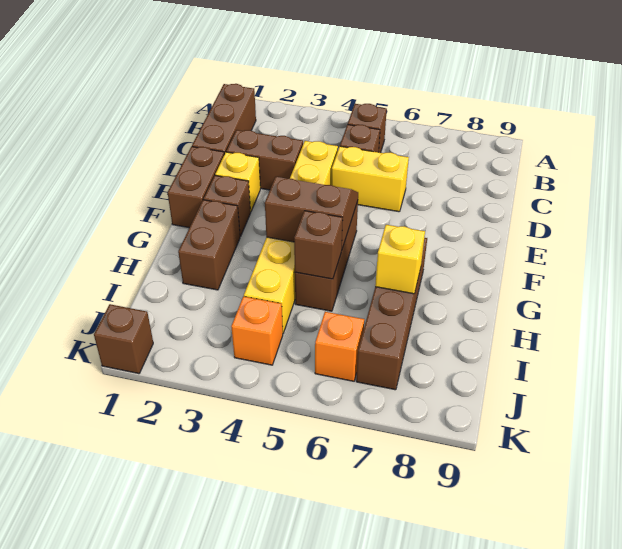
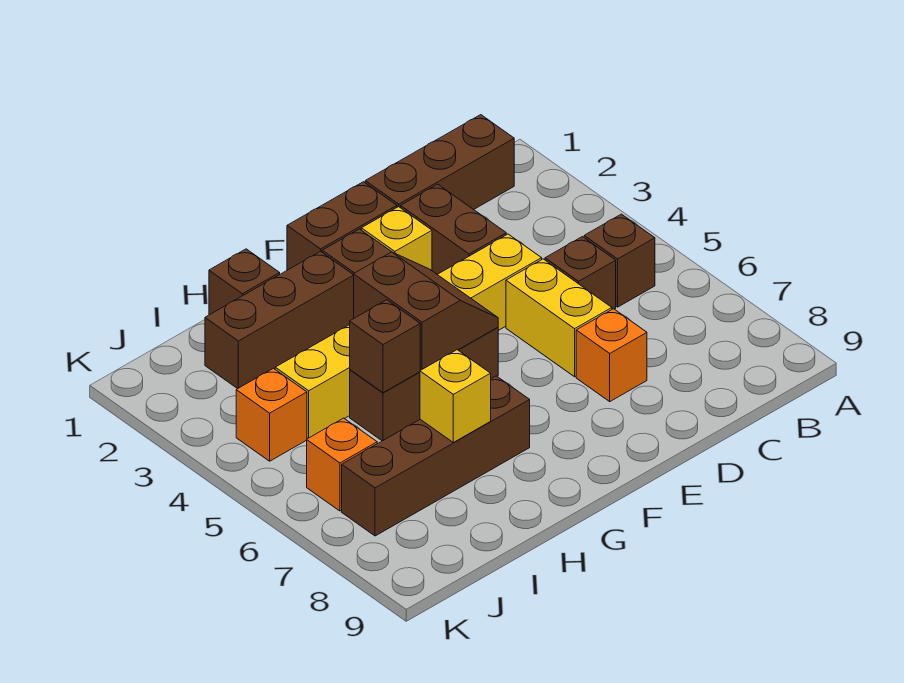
none -> orange brick D7 level 1
brown brick G2:H2 level 1 -> brown brick G2:I2 level 1
brown brick K1 level 1 -> brown brick H1 level 1

